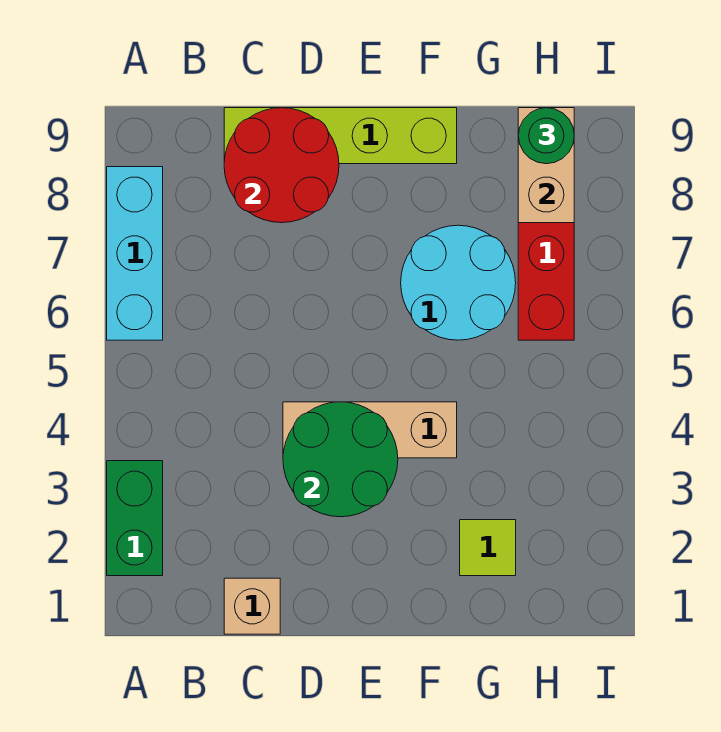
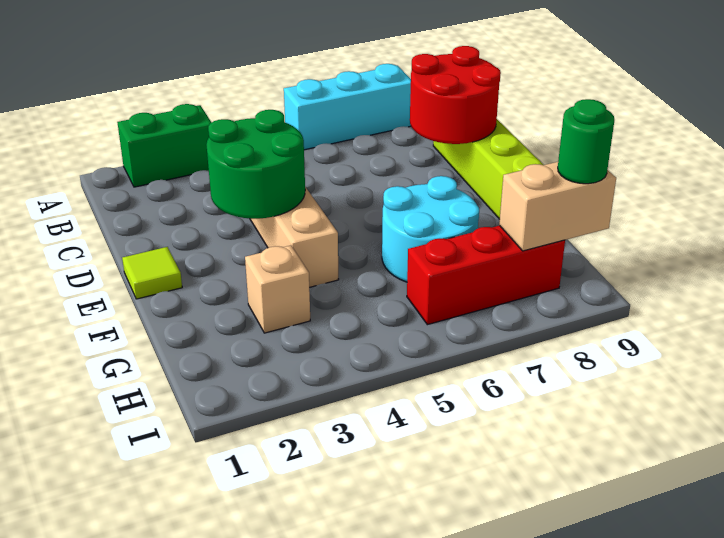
tan brick C1 level 1 -> tan brick G3 level 1
lime tile G2 level 1 -> lime tile E1 level 1

